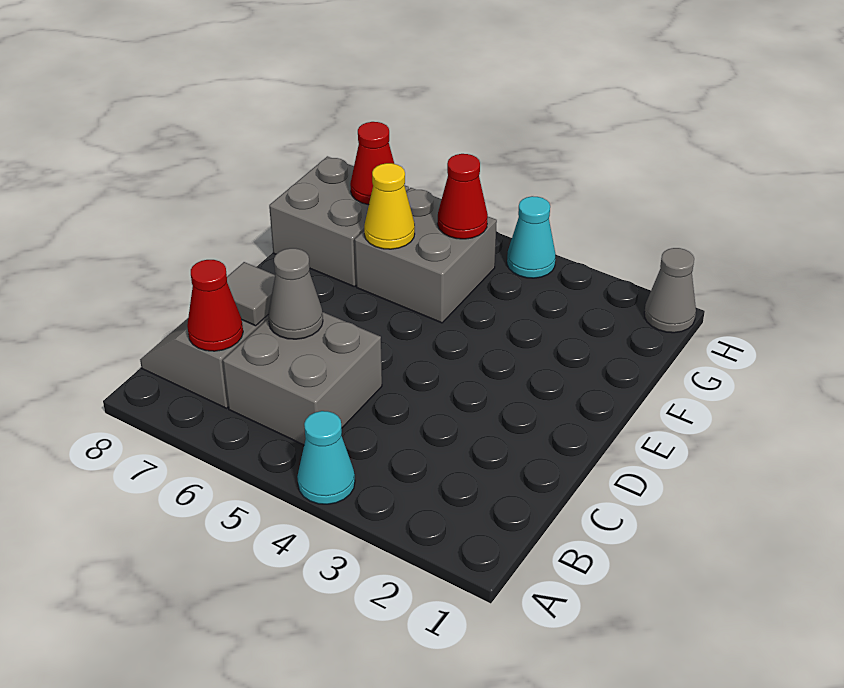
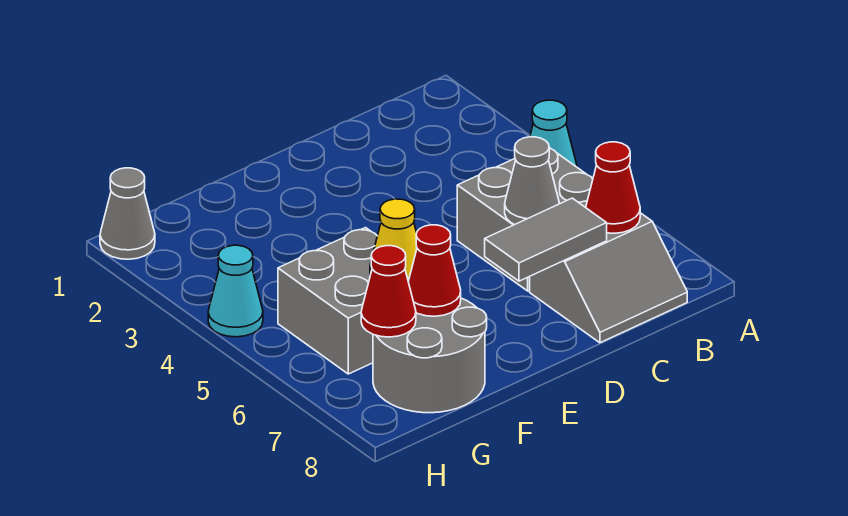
grey tile C7 level 2 -> grey tile C7:D7 level 2
grey brick F7:G8 level 1 -> grey round brick F7:G8 level 1
red cone G5 level 2 -> red cone F7 level 2

